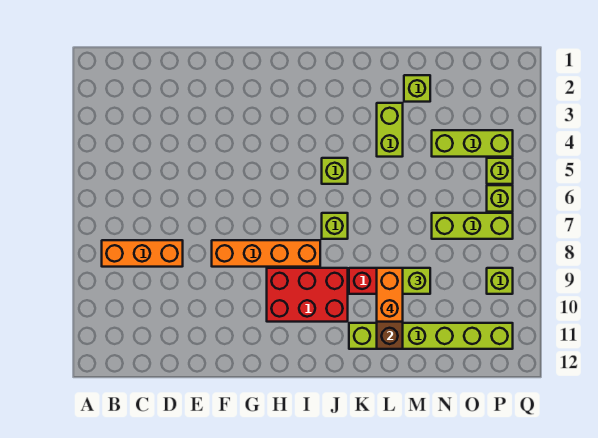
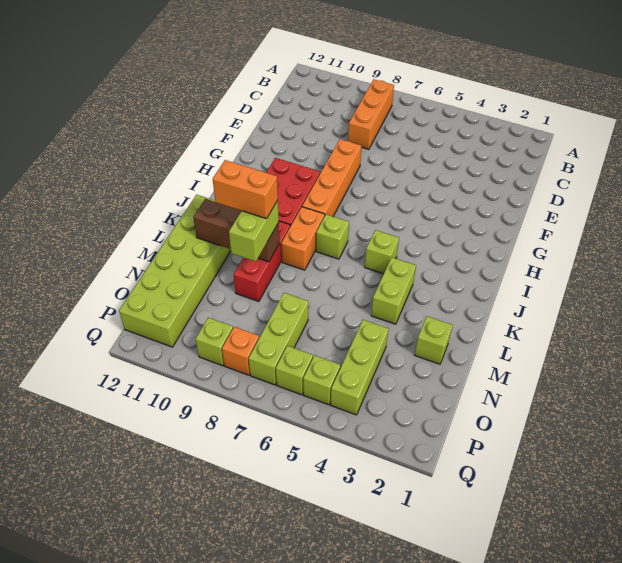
none -> orange brick J8:K8 level 1
lime brick K11:P11 level 1 -> lime brick K11:P12 level 1
lime brick L3:L4 level 1 -> lime brick K4:L4 level 1
none -> orange brick P8 level 1

